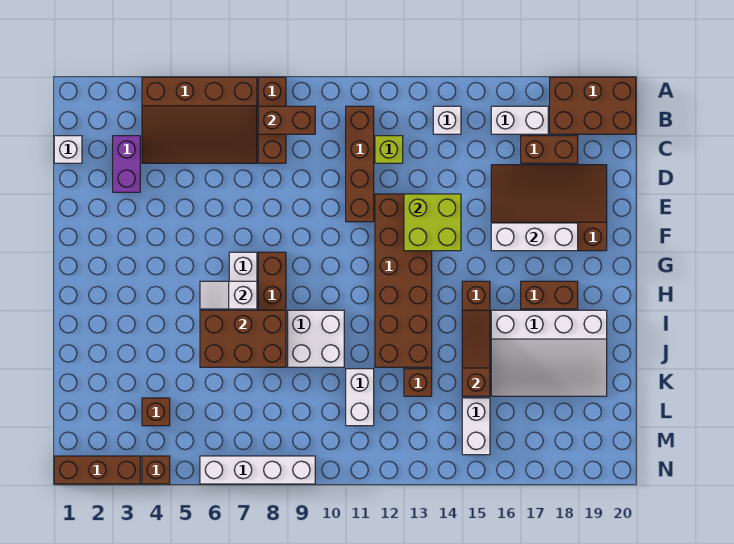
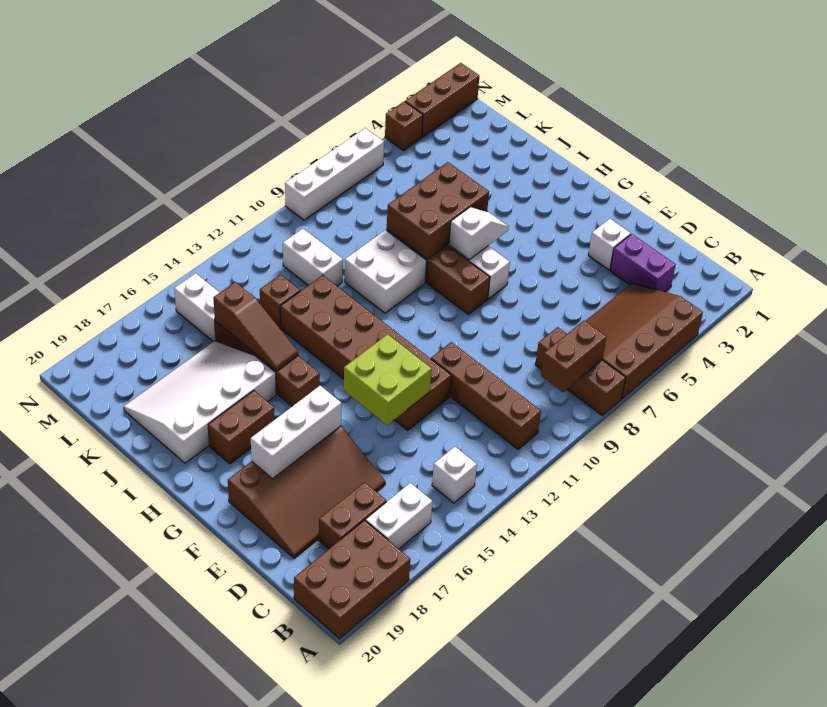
white brick C1 level 1 -> white brick E3 level 1
lime brick C12 level 1 -> none
brown brick L4 level 1 -> none

